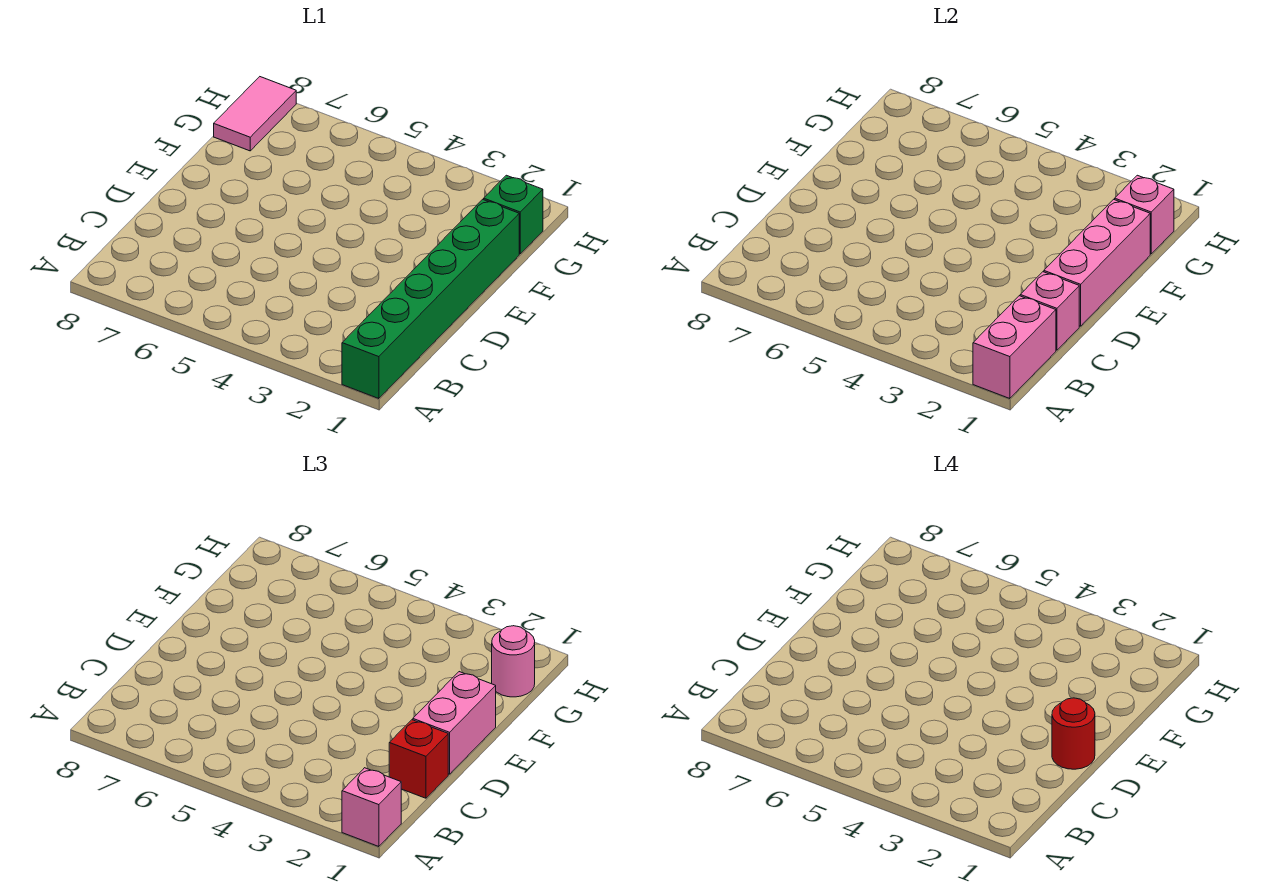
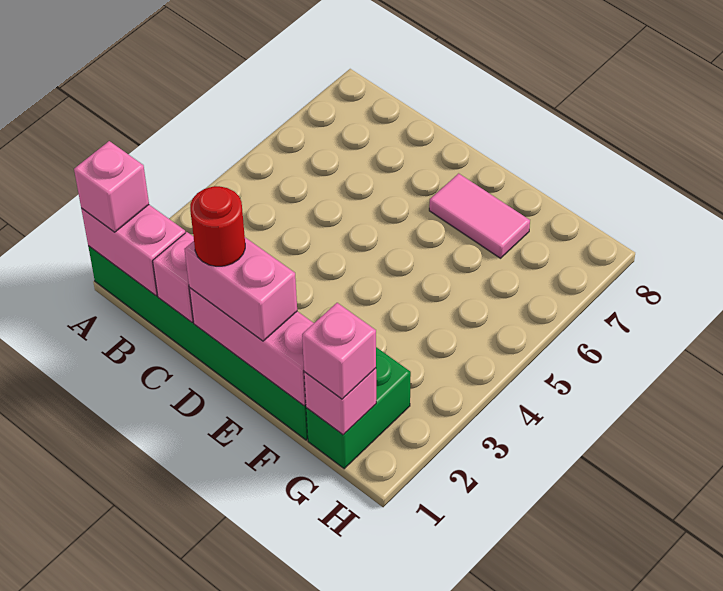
red brick C1 level 3 -> none
green brick G1 level 1 -> green brick G1:G2 level 1
pink round brick G1 level 3 -> pink brick G1 level 3
pink tile G8:H8 level 1 -> pink tile E7:F7 level 1

